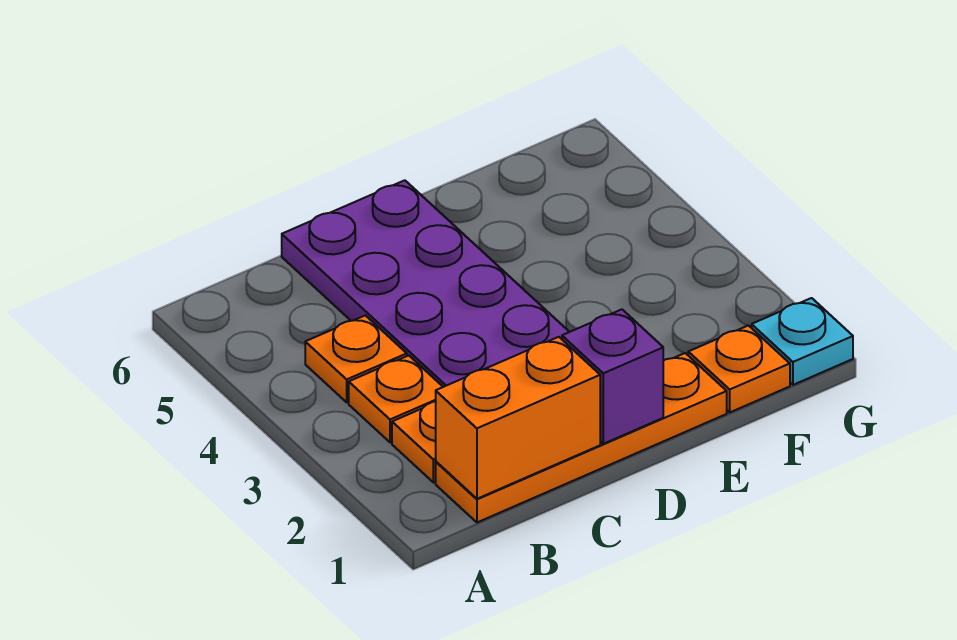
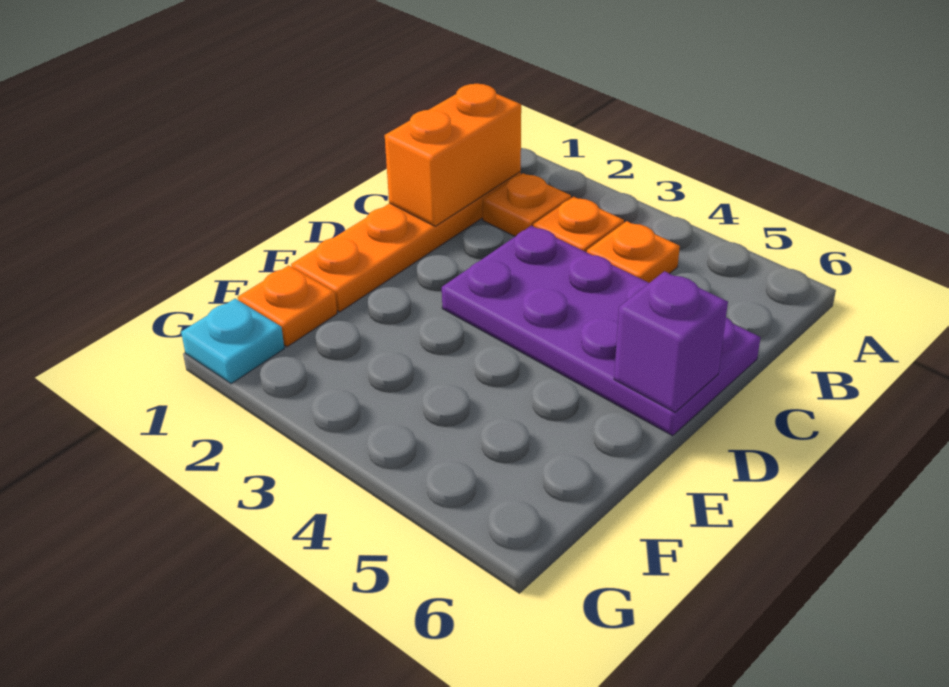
purple brick D1 level 2 -> purple brick D6 level 2

